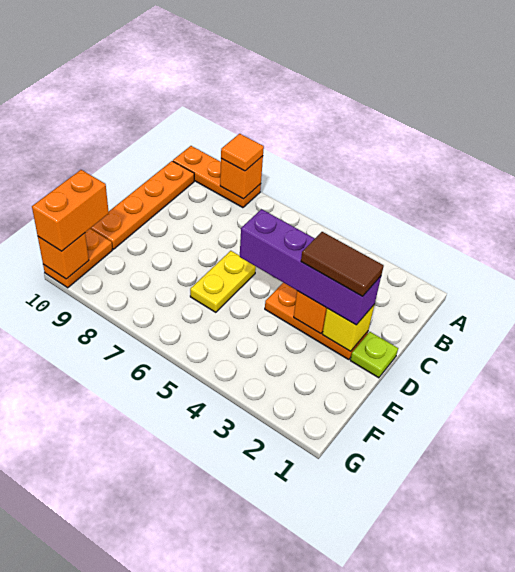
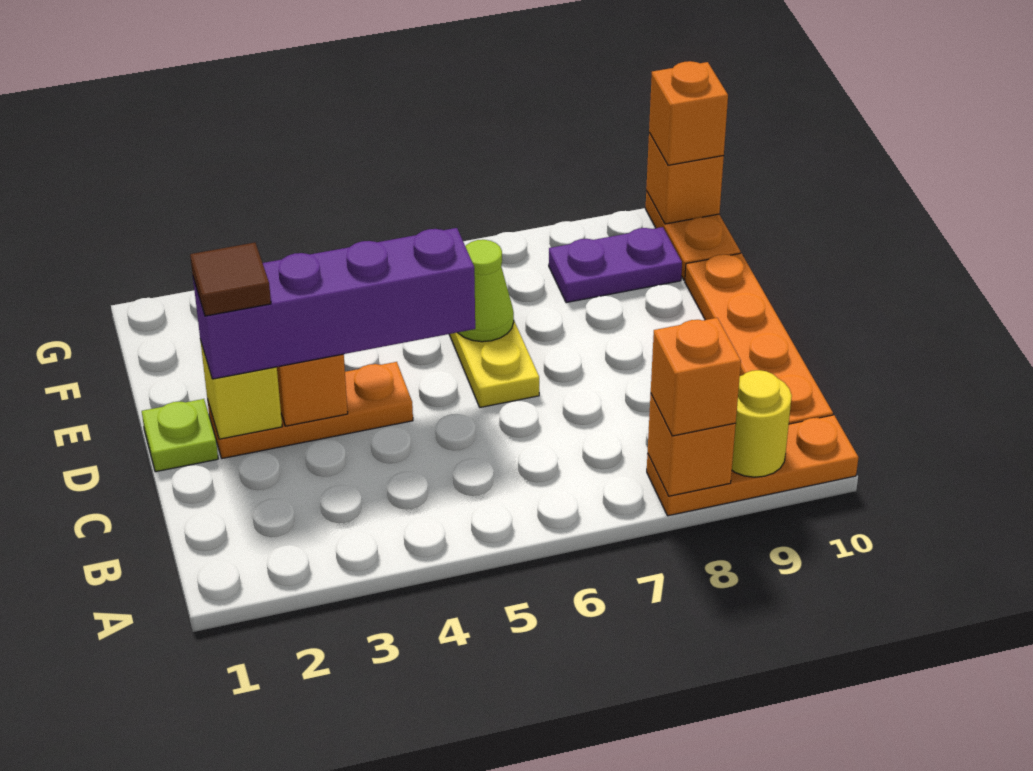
orange tile A8 level 3 -> orange brick A8 level 3
none -> yellow round brick A9 level 2
brown tile D2:D3 level 4 -> brown tile D2 level 4
none -> lime cone E6 level 2
none -> purple plate F8:F9 level 1
orange brick F10:G10 level 3 -> orange brick G10 level 3

